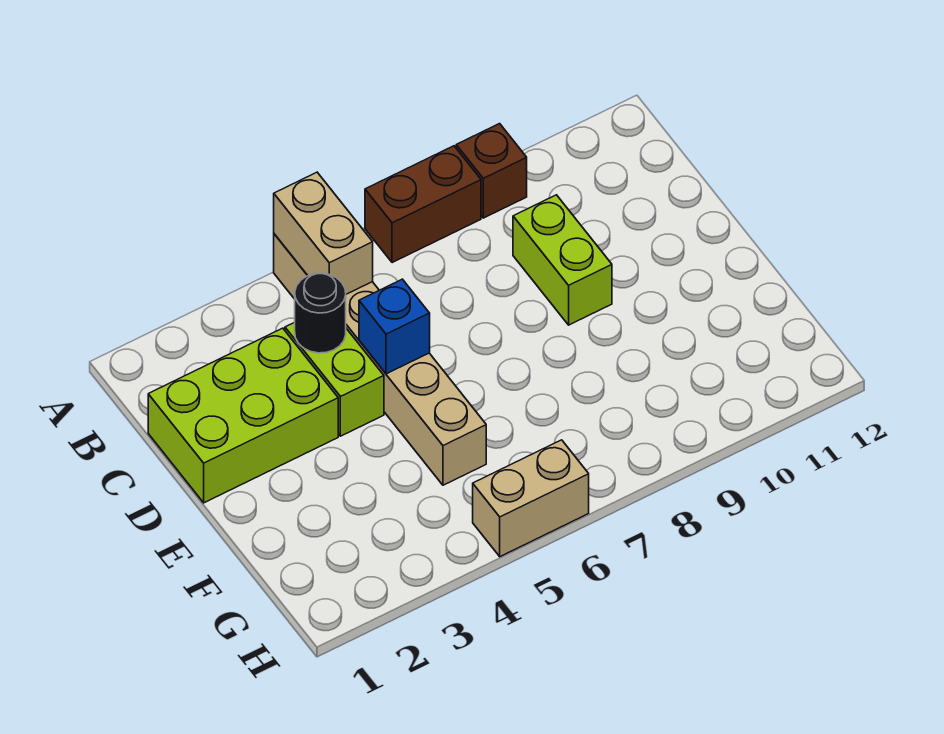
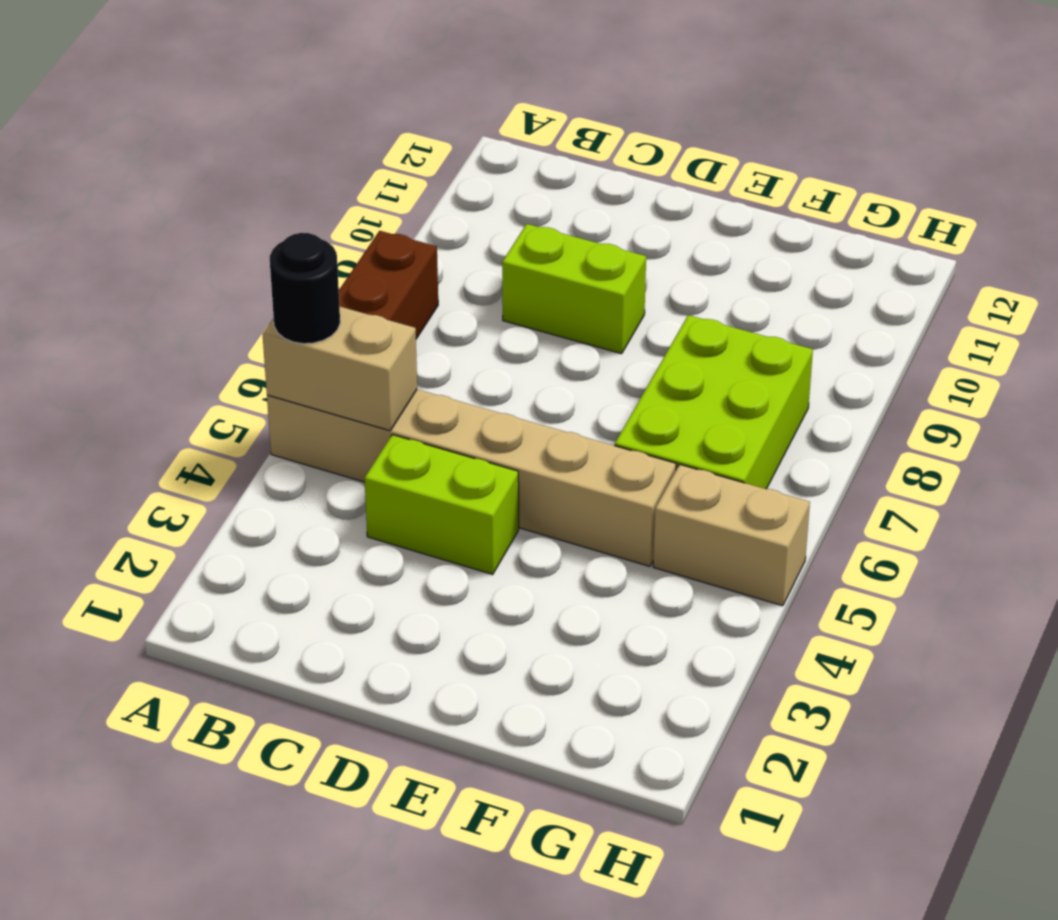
brown brick A9 level 1 -> none
lime brick C1:D3 level 1 -> lime brick F6:G8 level 1
black round brick C4 level 2 -> black round brick A5 level 3
blue brick D5 level 2 -> none
tan brick H5:H6 level 1 -> tan brick G5:H5 level 1

